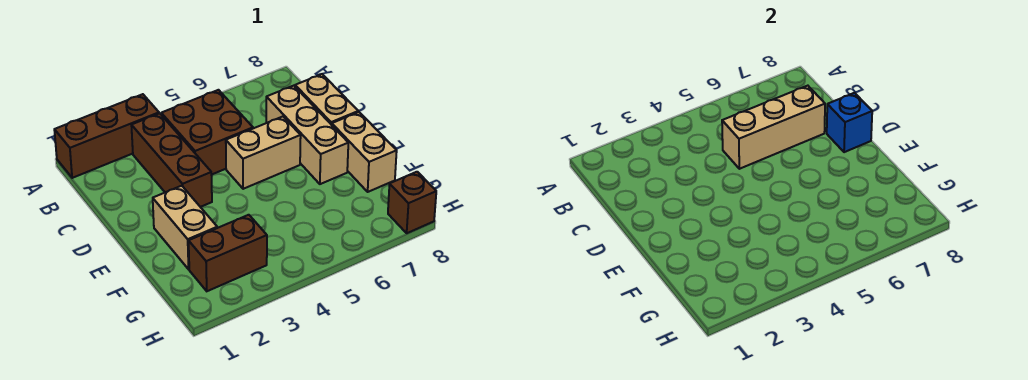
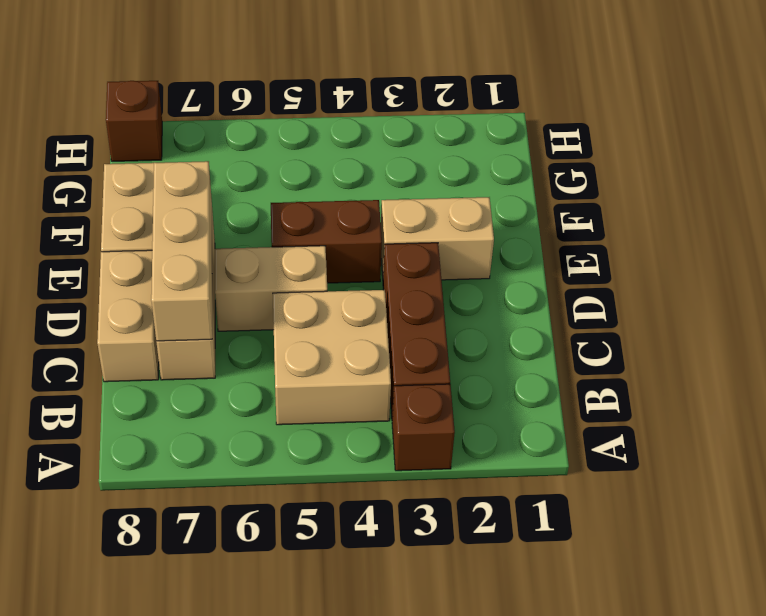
brown brick A1:A3 level 1 -> brown brick A3 level 1
brown brick B4:C5 level 1 -> tan brick B4:C5 level 1
tan brick C5:C7 level 2 -> tan brick C7:E7 level 2
blue brick D8 level 2 -> none
tan brick E2:F2 level 1 -> tan brick E2:E3 level 1
brown brick G2:G3 level 1 -> brown brick E4:E5 level 1

